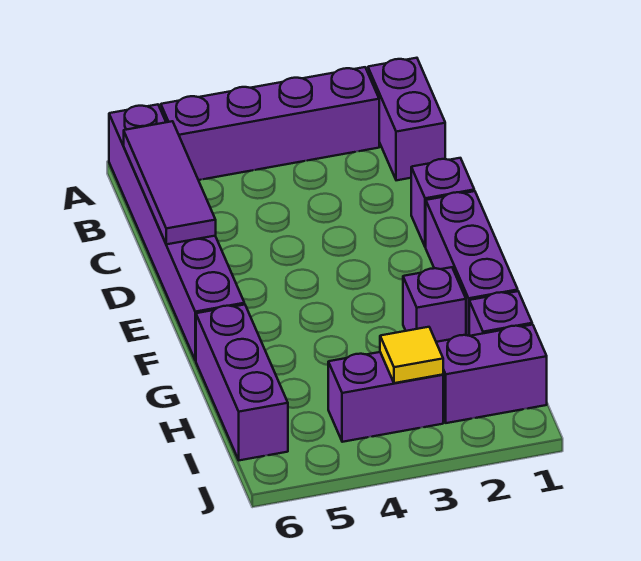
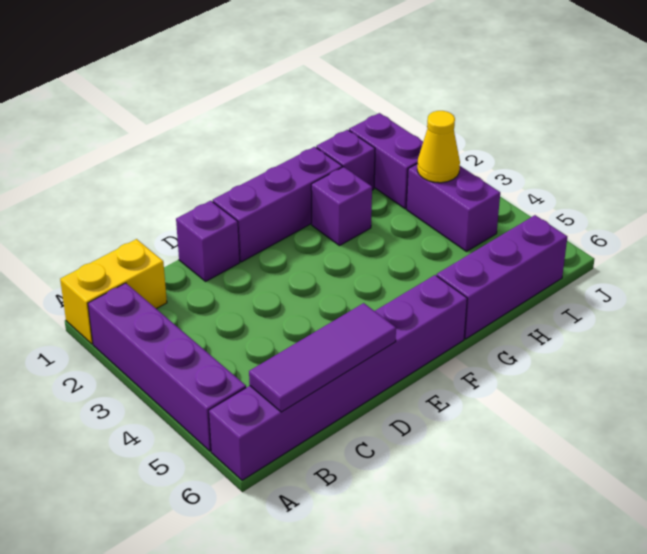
purple brick A1:B1 level 1 -> yellow brick A1:B1 level 1
yellow tile I3 level 2 -> yellow cone I3 level 2

